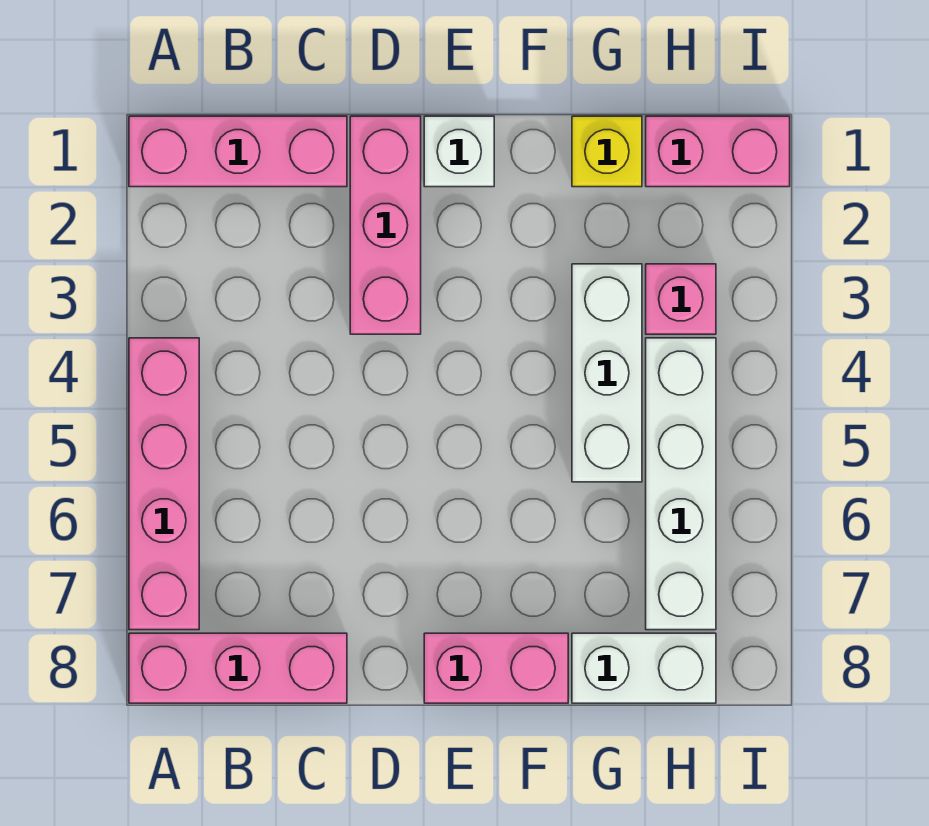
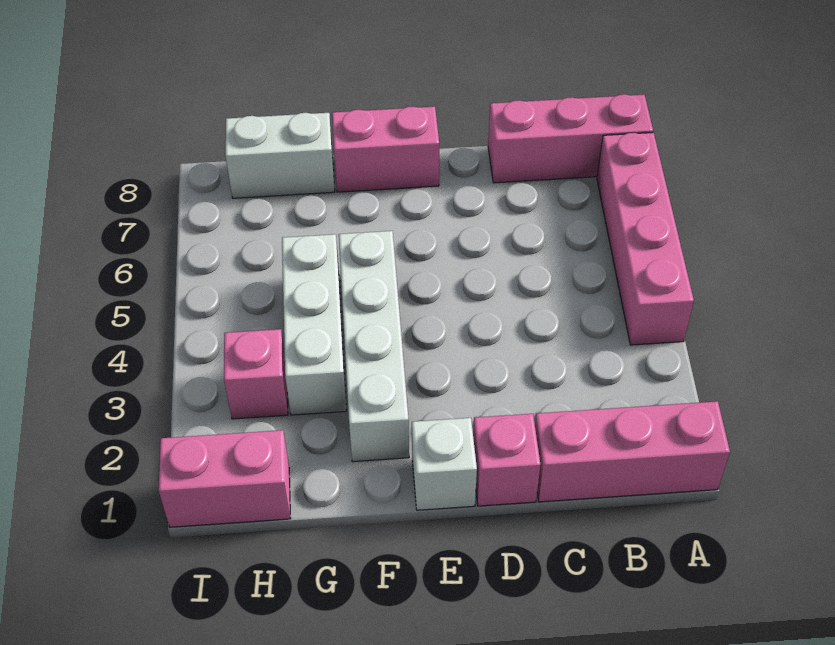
pink brick D1:D3 level 1 -> pink brick D1 level 1
yellow brick G1 level 1 -> none
white brick H4:H7 level 1 -> white brick F2:F5 level 1

